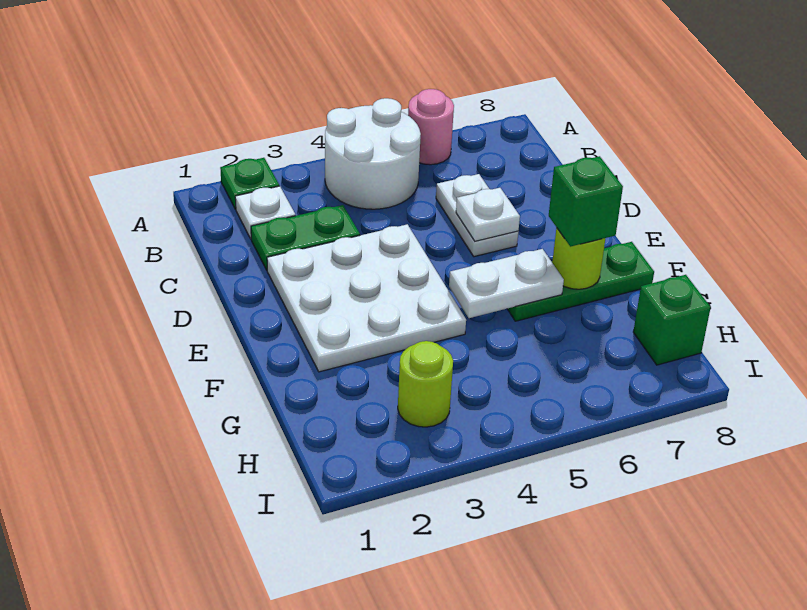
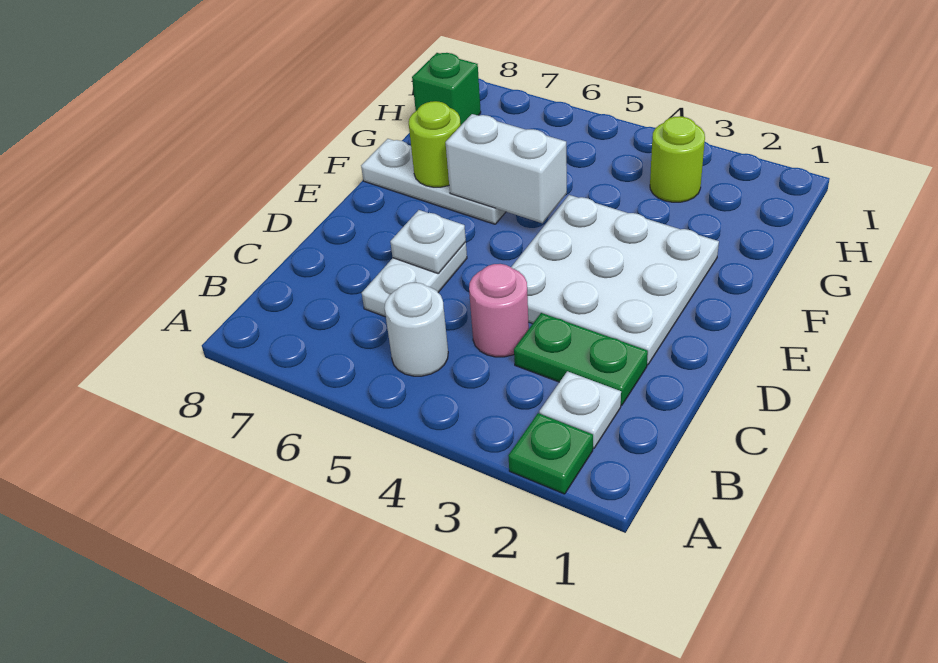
white round brick A4:B5 level 1 -> white round brick B5 level 1
pink round brick A6 level 1 -> pink round brick C4 level 1
white plate F5:F6 level 2 -> white brick F5:F6 level 2
green plate F6:F8 level 1 -> white plate F6:F8 level 1
green brick F7 level 3 -> none

